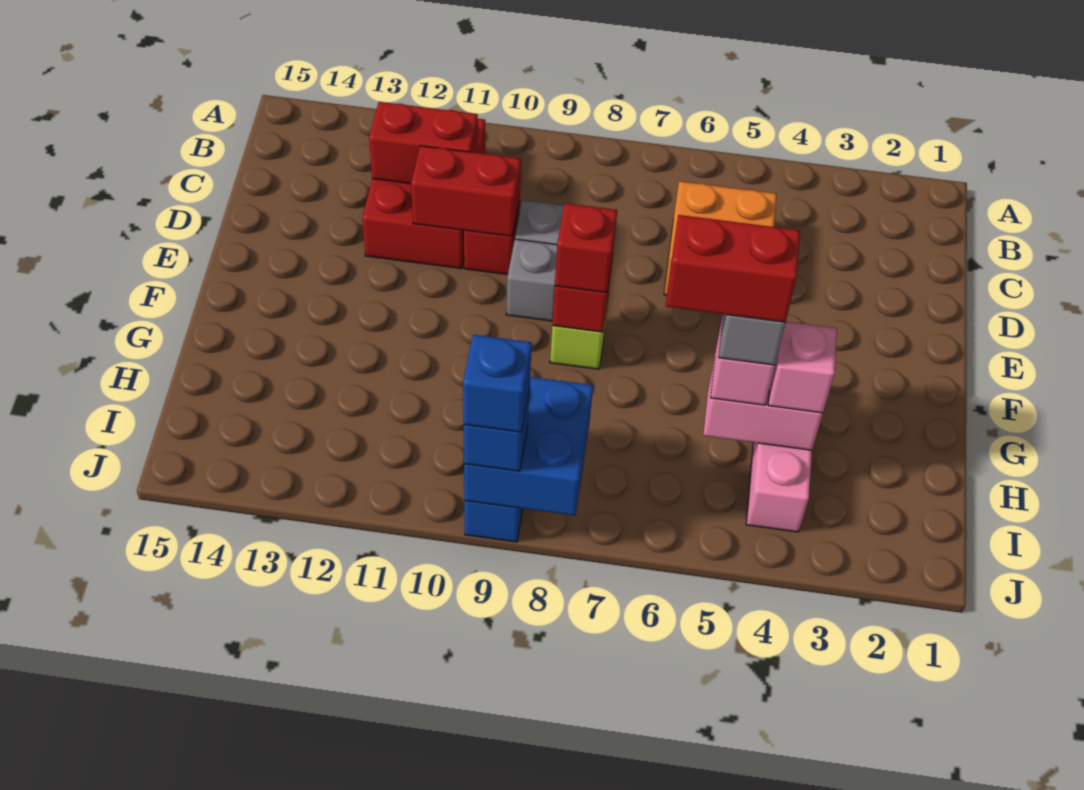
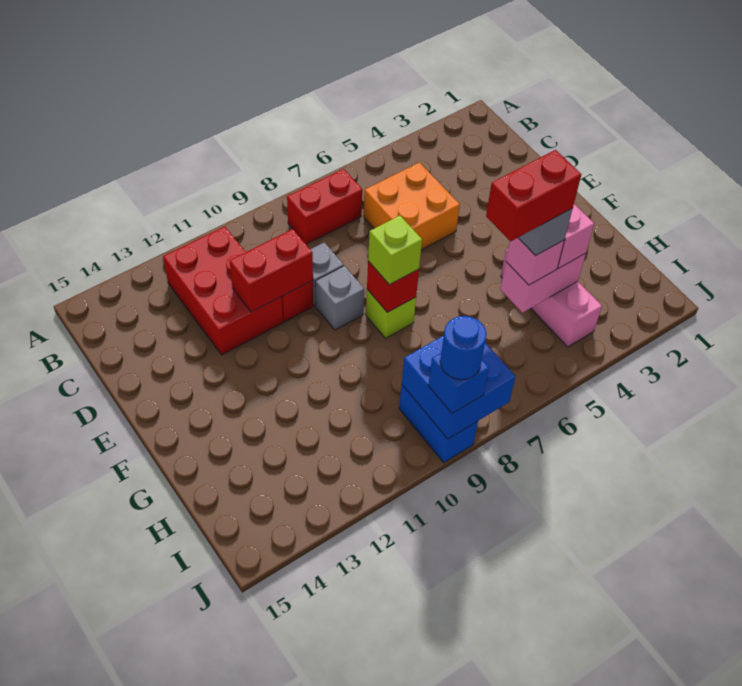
red brick C11:C12 level 2 -> red brick B7:B8 level 1
red brick F8 level 3 -> lime brick F8 level 3
blue brick J9 level 4 -> blue round brick J9 level 4

